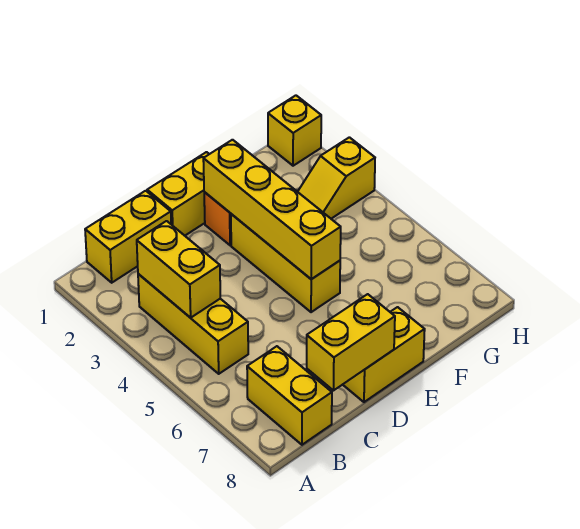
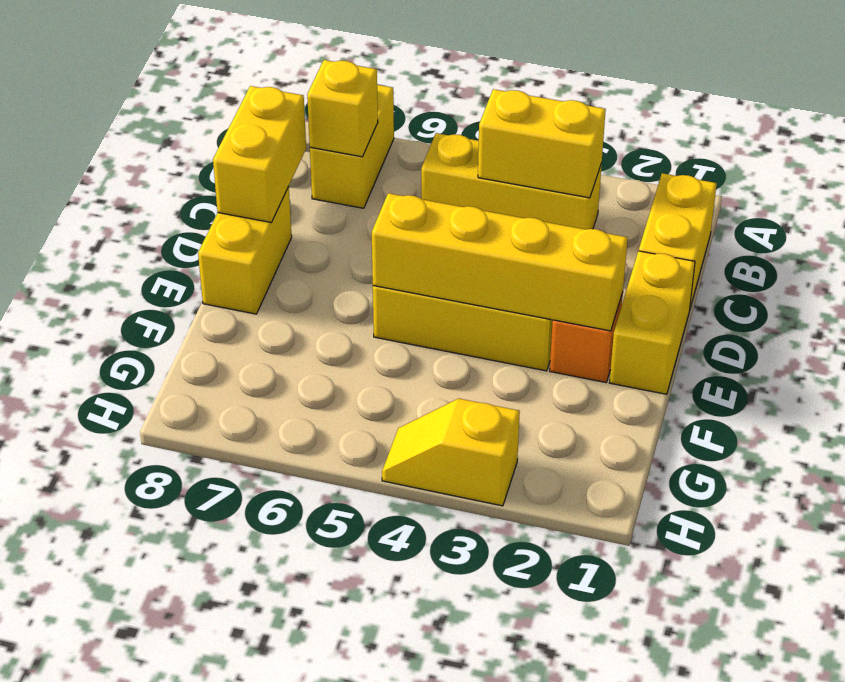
yellow brick B7:B8 level 1 -> yellow brick A7:B7 level 1
yellow slope G3:H3 level 1 top H -> yellow slope H3:H4 level 1 top 3
yellow brick H1 level 1 -> yellow brick B7 level 2

